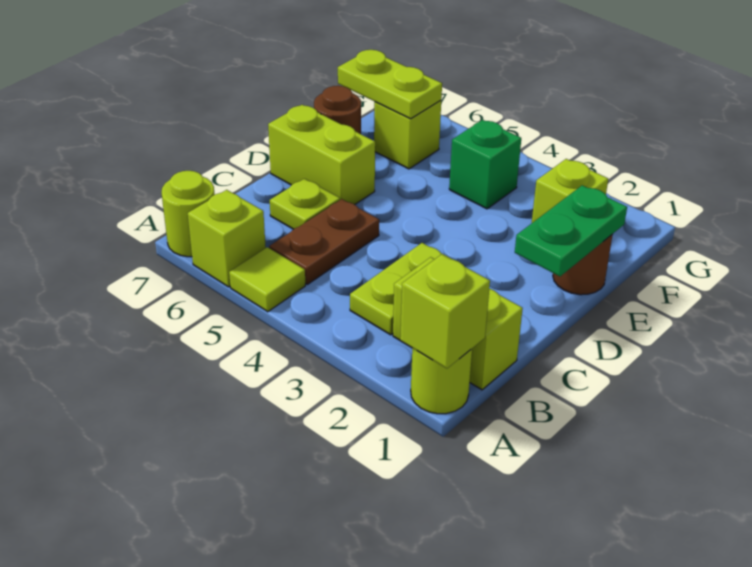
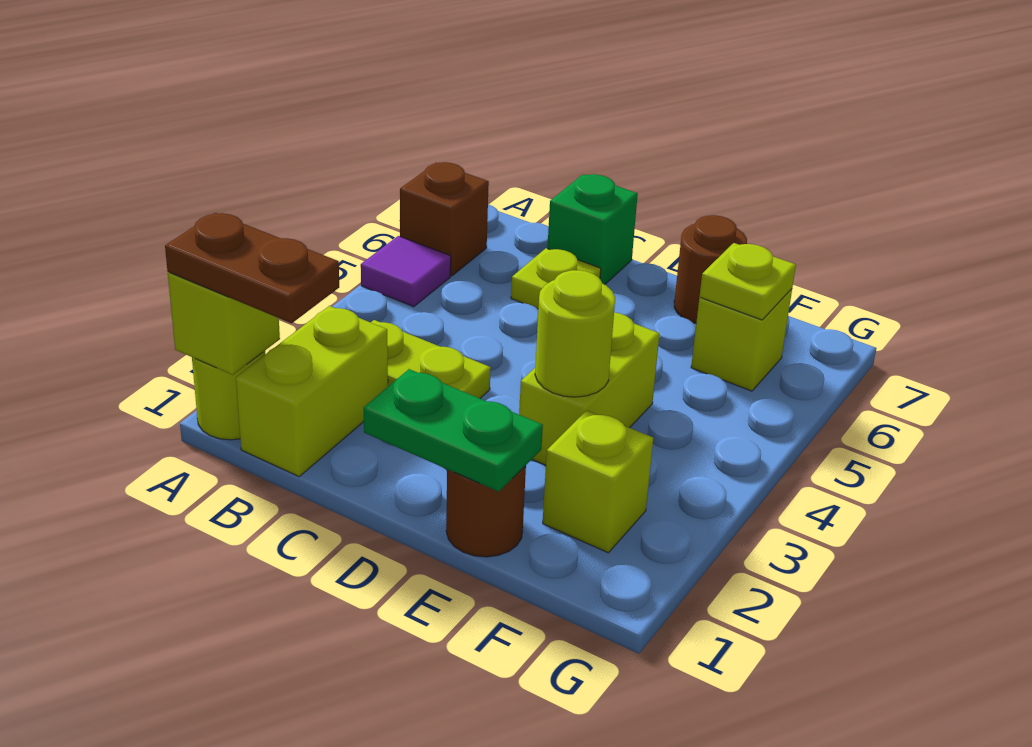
lime tile A5 level 1 -> purple tile A5 level 1
lime brick A6 level 1 -> brown brick A6 level 1
lime round brick A7 level 1 -> lime round brick E3 level 2
brown plate B5:C5 level 1 -> brown plate A1:B1 level 3
lime brick D6:D7 level 1 -> lime brick E3:E4 level 1
green brick F4 level 1 -> green brick C7 level 1
lime plate F6:F7 level 2 -> lime plate F6 level 2

